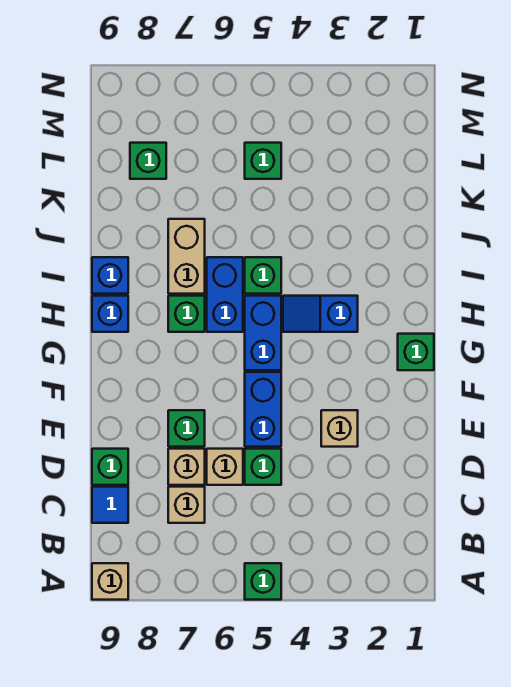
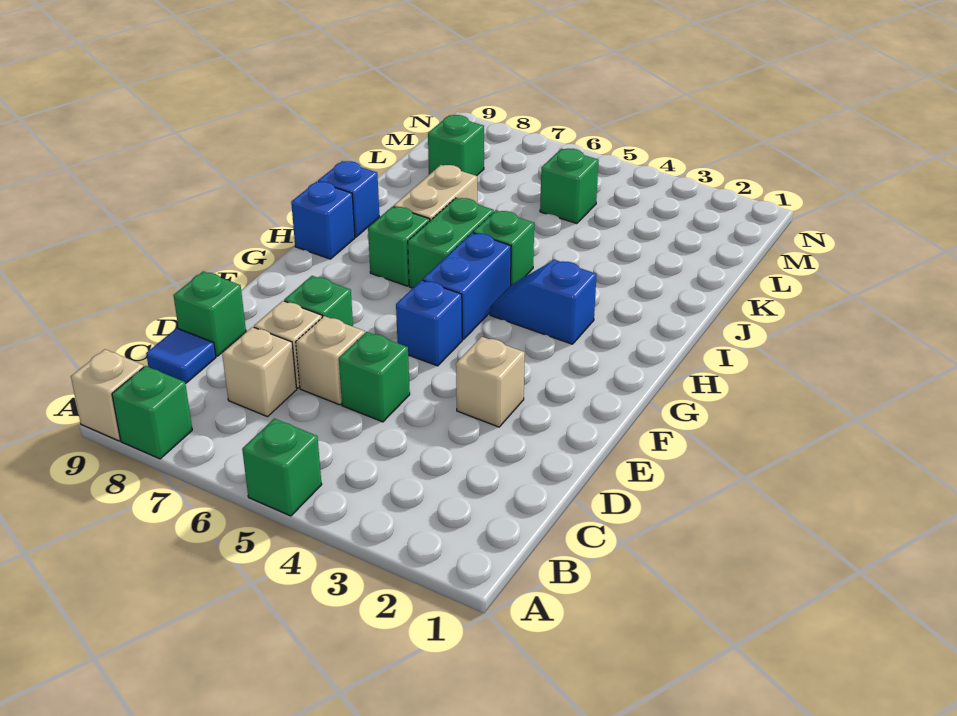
blue brick E5:F5 level 1 -> blue brick F5 level 1
green brick G1 level 1 -> green brick A8 level 1
blue brick H6:I6 level 1 -> green brick H6:I6 level 1

